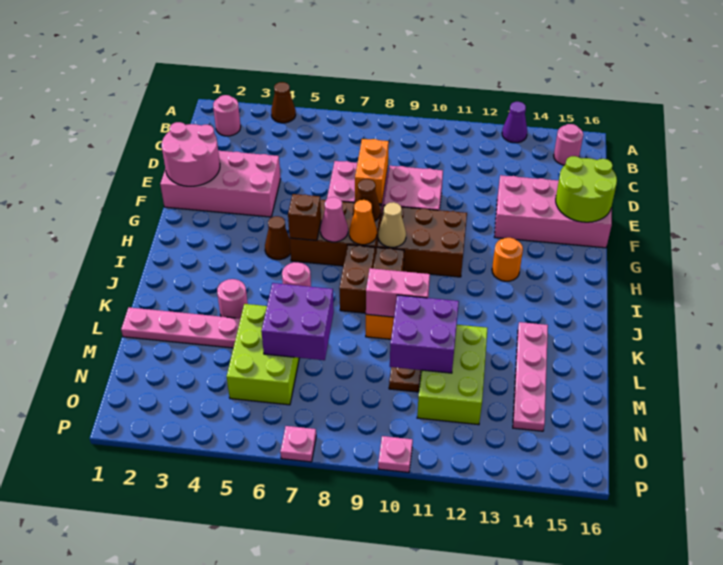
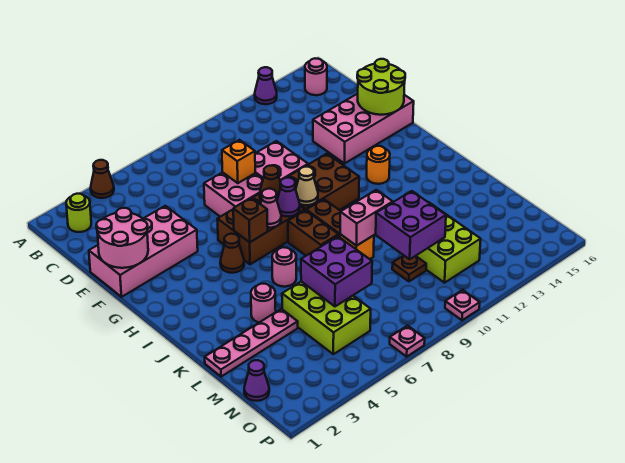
pink round brick B2 level 1 -> lime round brick B2 level 1
orange brick E8:F8 level 2 -> orange brick E8 level 2
orange cone H8 level 2 -> purple cone H8 level 2
pink plate K14:N14 level 1 -> none
none -> purple cone N1 level 1

